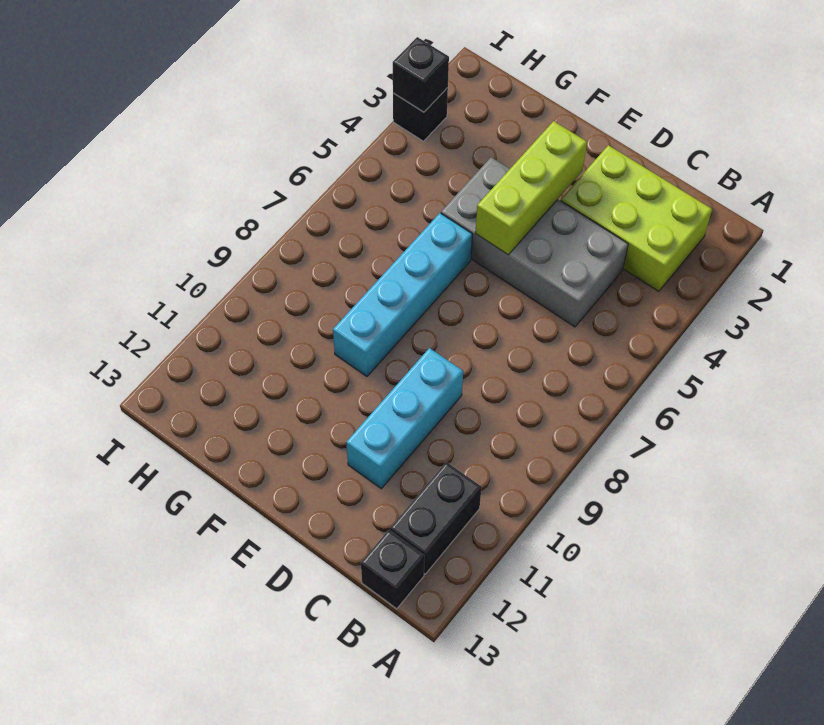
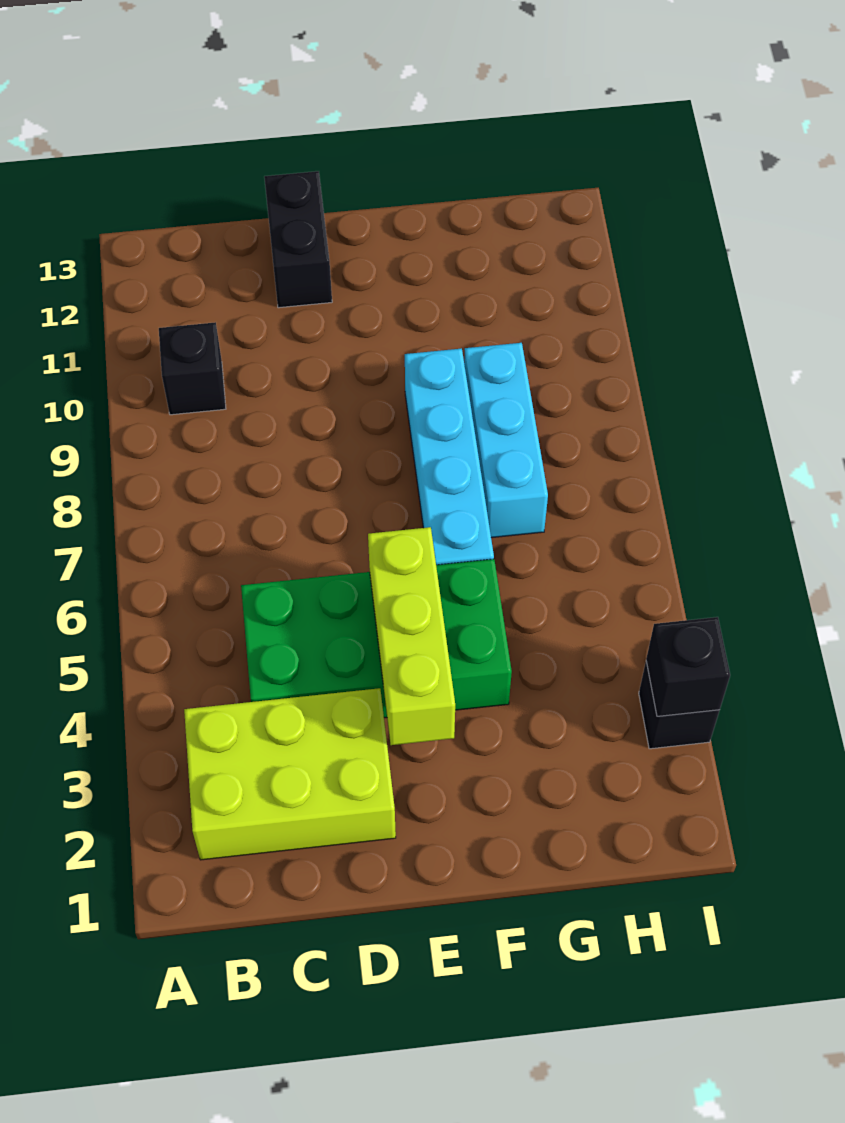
black brick B11:B12 level 1 -> black brick D12:D13 level 1
black brick B13 level 1 -> black brick B10 level 1
grey brick C4:F5 level 1 -> green brick C4:F5 level 1
cyan brick D9:D11 level 1 -> cyan brick G7:G9 level 1

